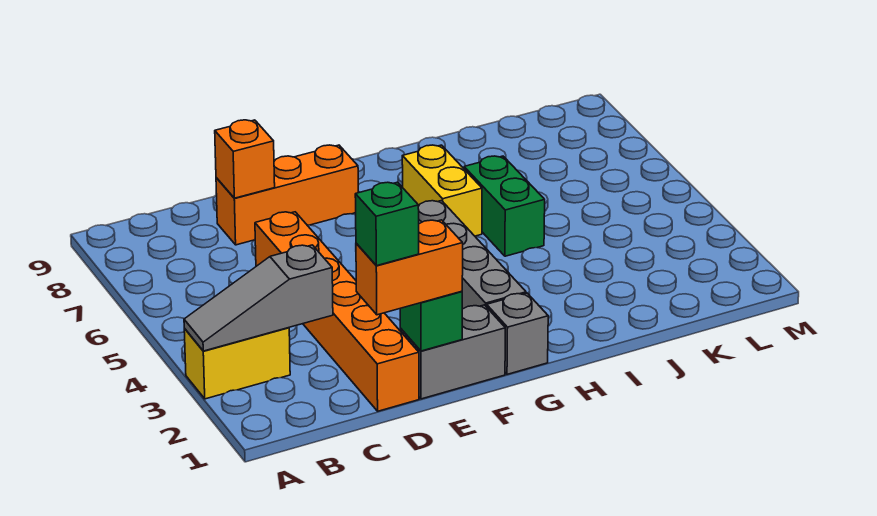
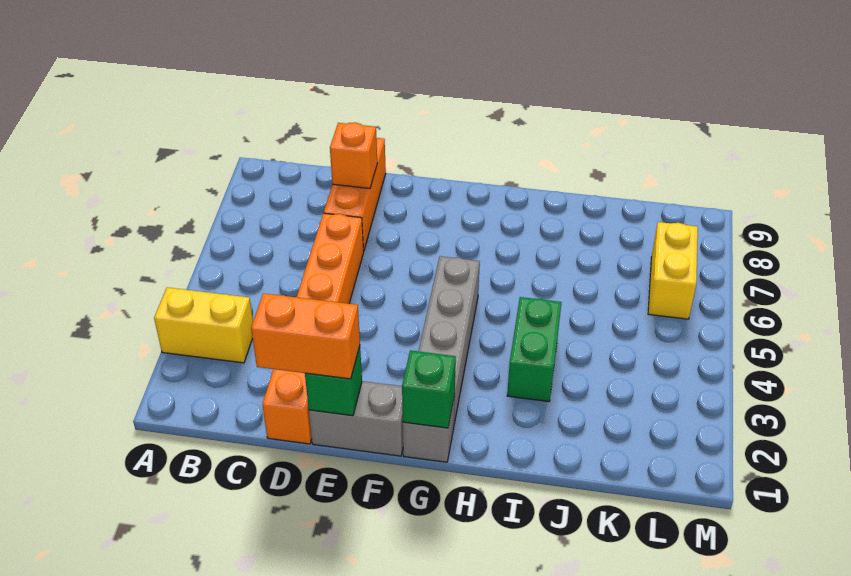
grey slope A3:C3 level 2 top C -> none
green brick D1 level 4 -> green brick G1 level 2
orange brick D8:F8 level 1 -> orange brick D7:D9 level 1
yellow brick H6:H7 level 1 -> yellow brick L6:L7 level 1
green brick I5:I6 level 1 -> green brick I3:I4 level 1

